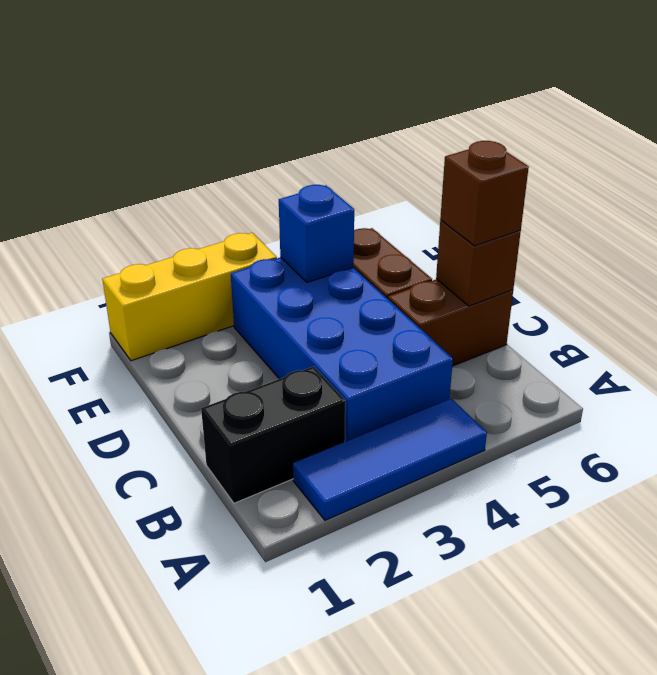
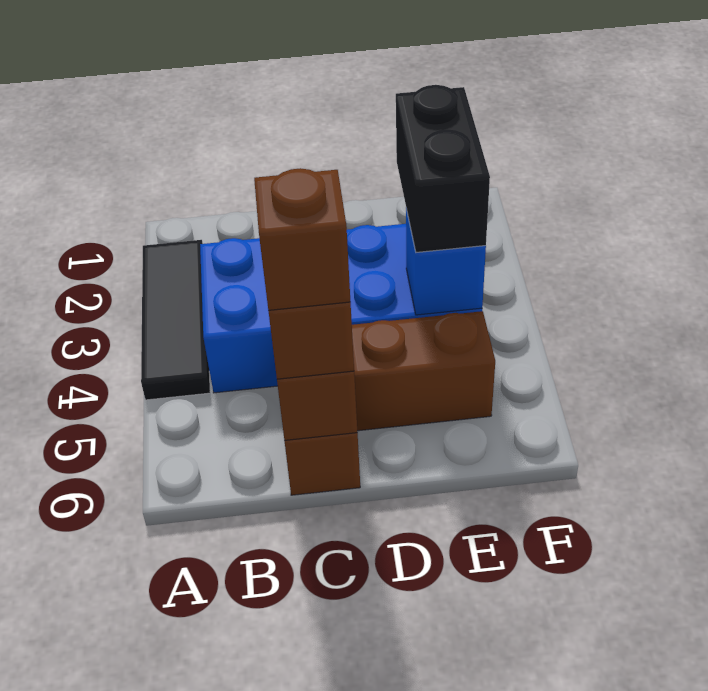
blue tile A2:A4 level 1 -> black tile A2:A4 level 1
black brick B1:B2 level 1 -> black brick E3:E4 level 3
none -> brown brick C6 level 4
yellow brick F1:F3 level 1 -> none

